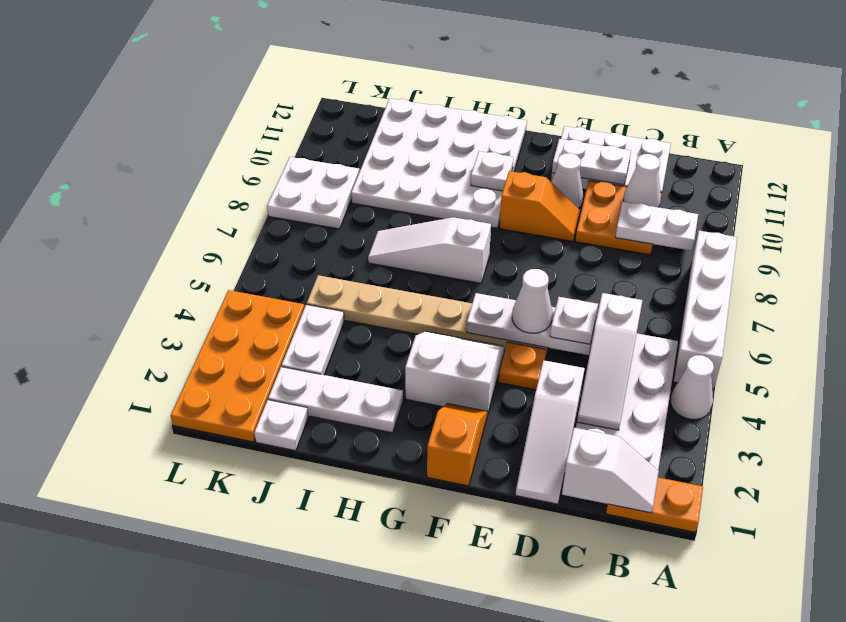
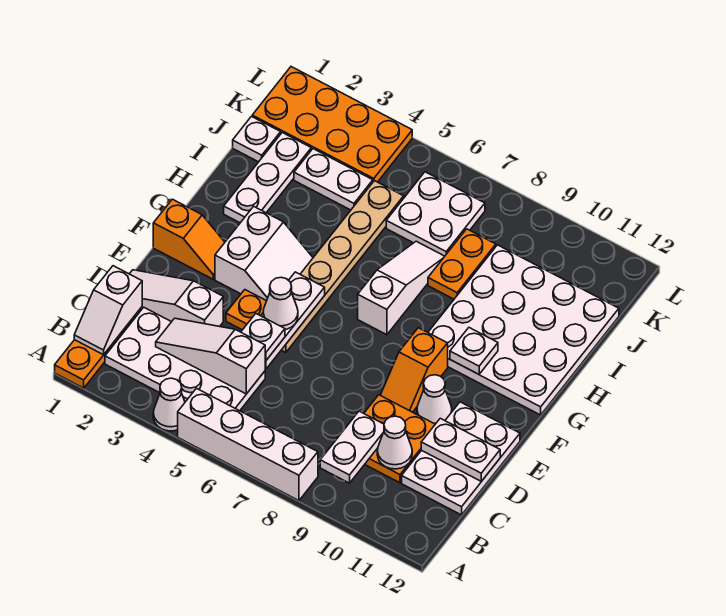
white plate D11:E11 level 2 -> white plate D11:D12 level 2
none -> orange plate I8:J8 level 1
white plate K8:L9 level 1 -> white plate J6:K7 level 1

